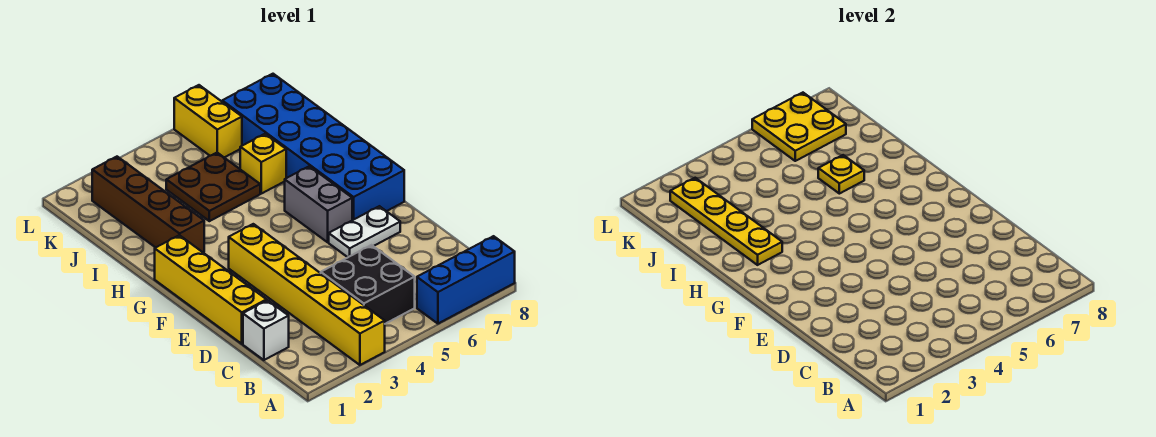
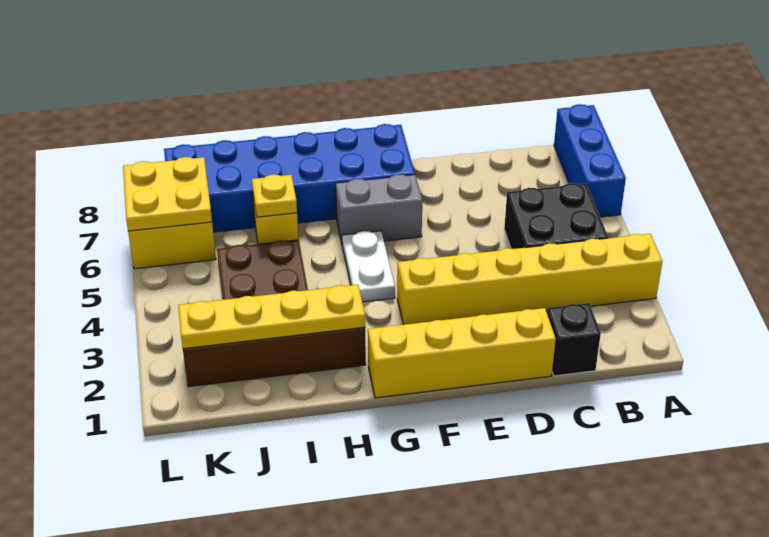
white brick C1 level 1 -> black brick C1 level 1
white plate E6:E7 level 1 -> white plate G4:G5 level 1

